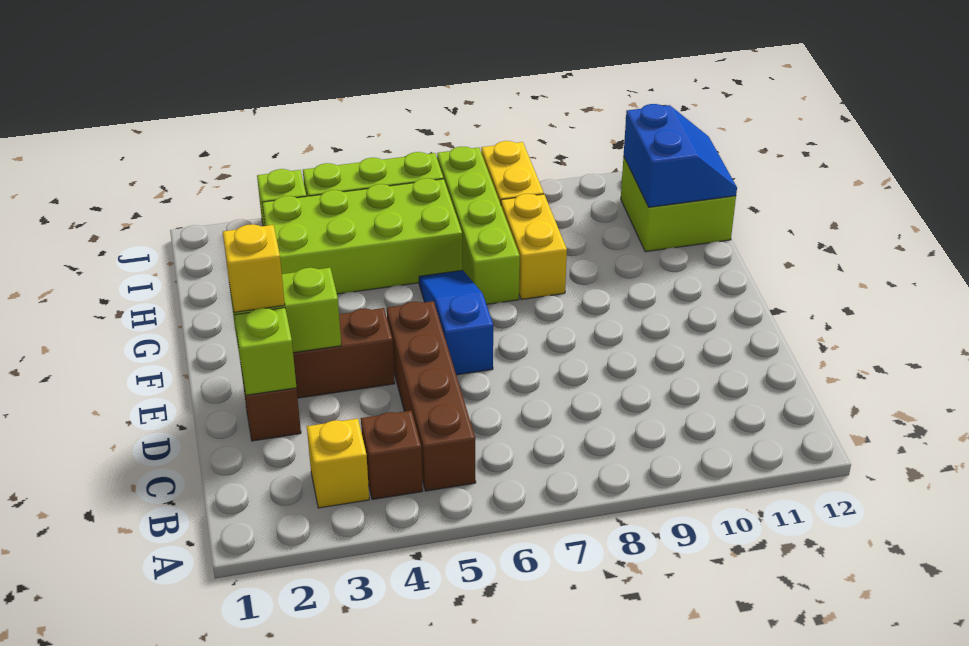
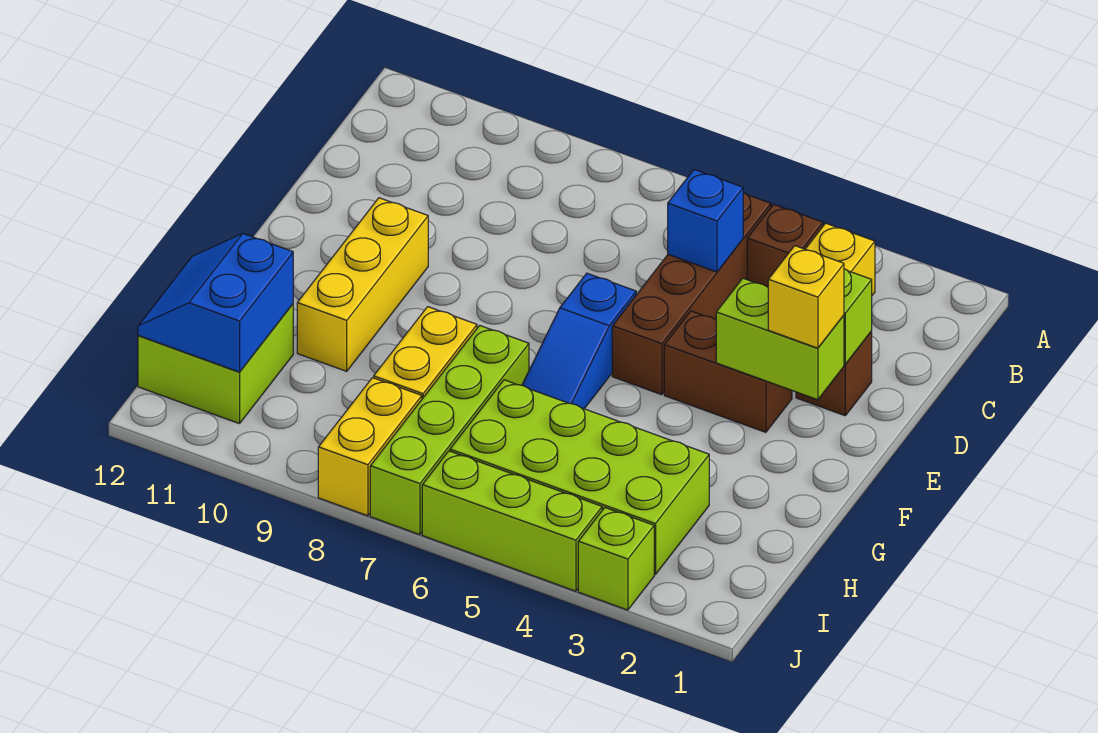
none -> blue brick C5 level 2
none -> yellow brick E10:G10 level 1

